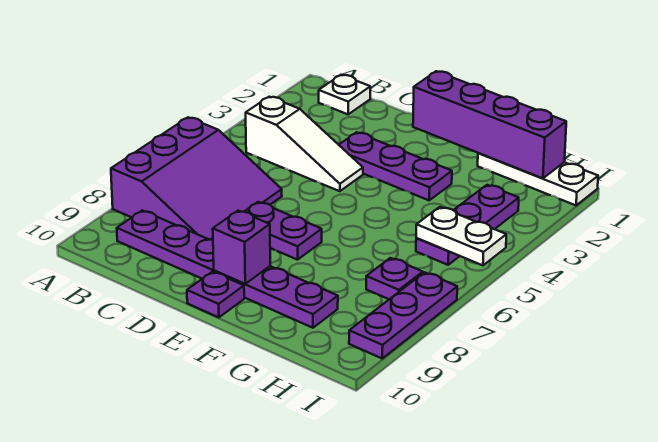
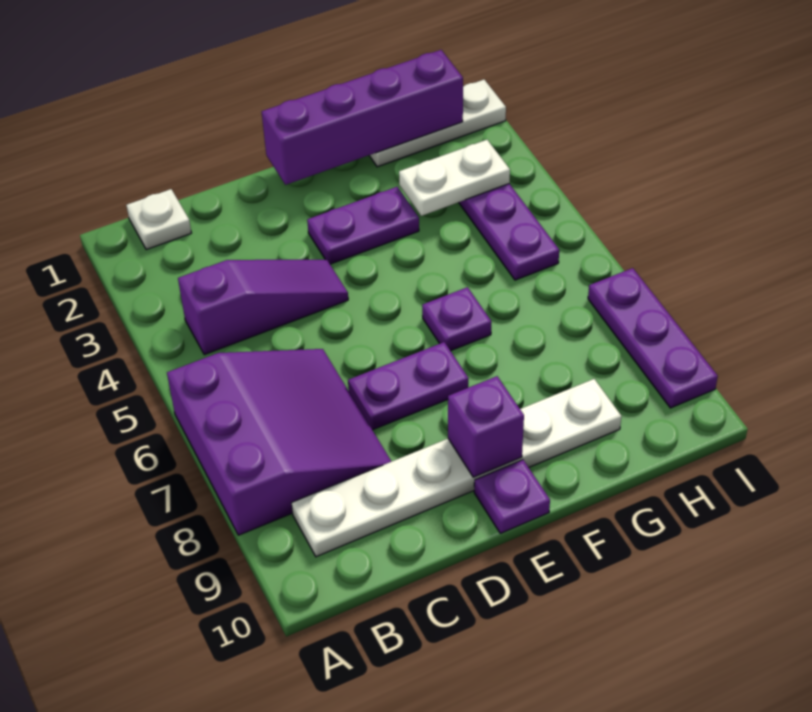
white slope B4:D4 level 1 top B -> purple slope B4:D4 level 1 top B
purple plate B9:G9 level 1 -> white plate B9:G9 level 1
purple plate D3:F3 level 1 -> purple plate E3:F3 level 1
white plate H5:I5 level 2 -> white plate G3:H3 level 2
purple plate H7 level 1 -> purple plate F6 level 1

